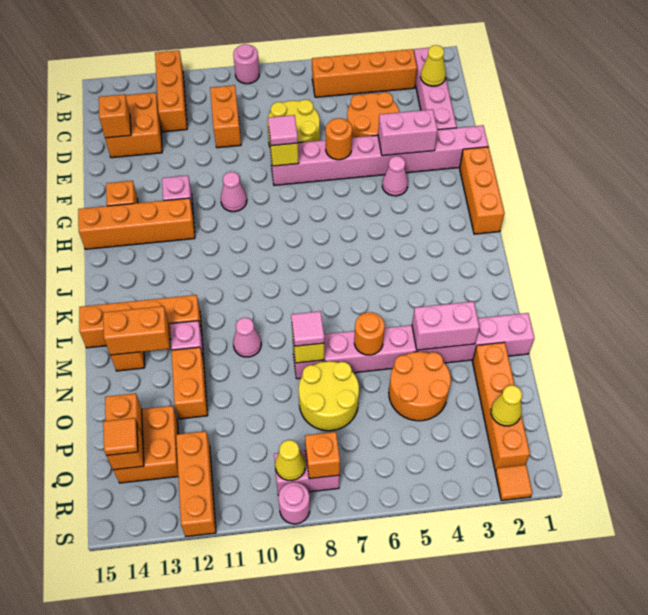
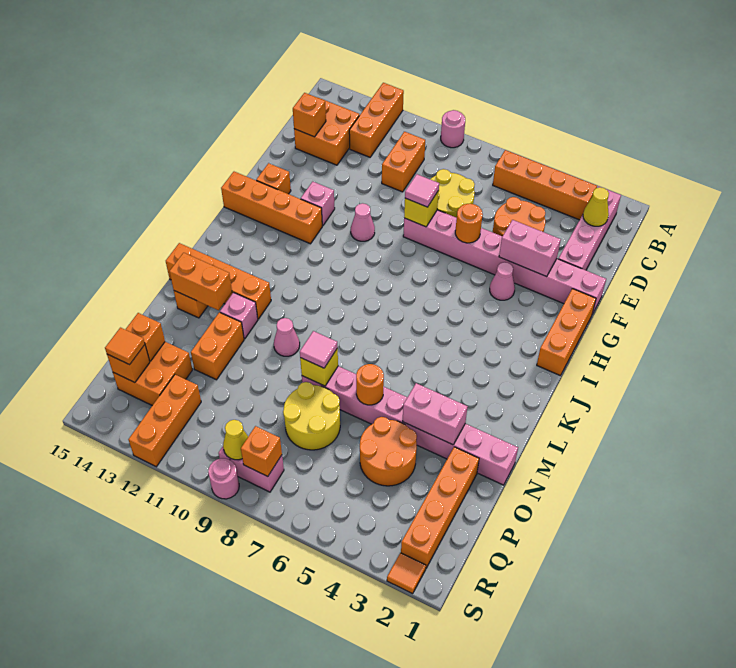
yellow cone Q2 level 2 -> none

